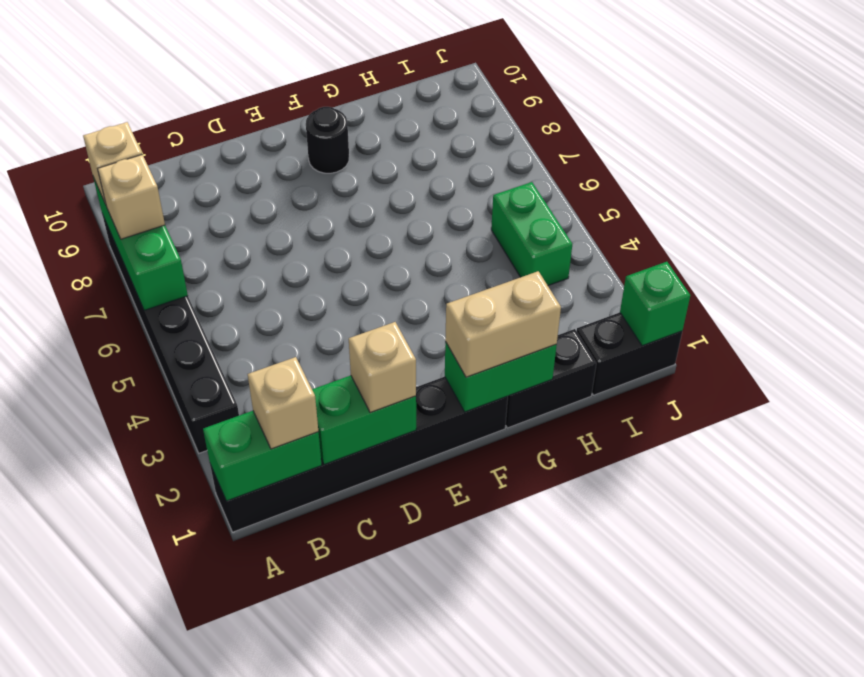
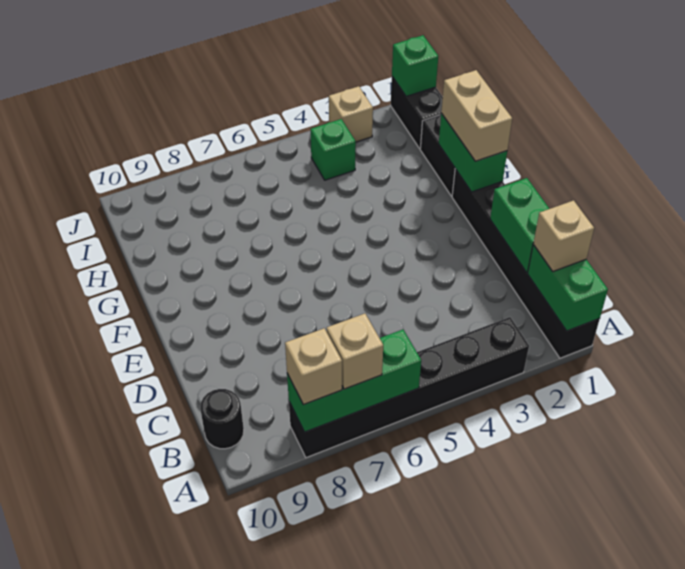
tan brick D1 level 3 -> tan brick J3 level 1
black round brick F9 level 1 -> black round brick B10 level 1
green brick I4:I5 level 1 -> green brick I4 level 1

